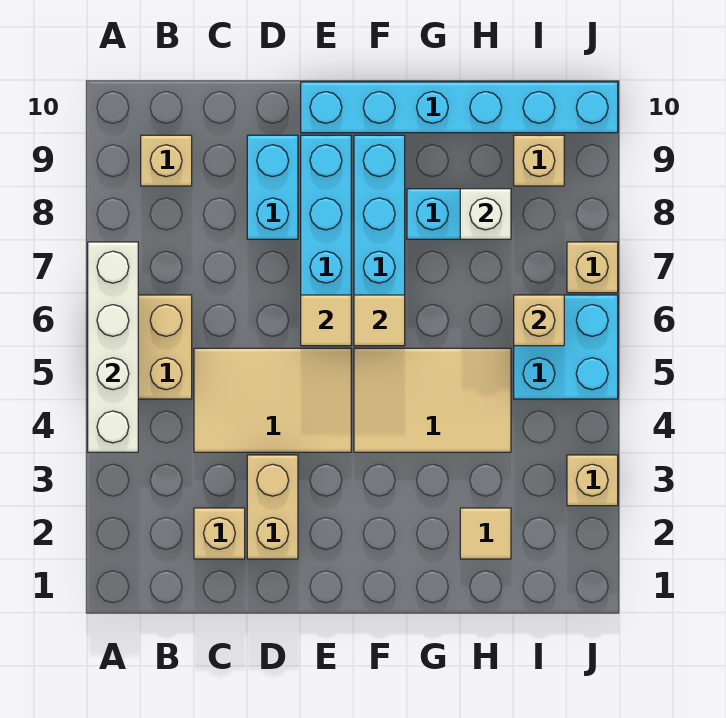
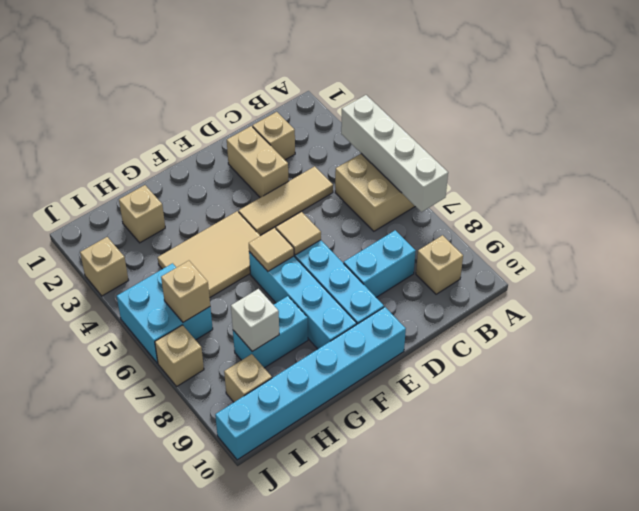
tan tile C4:E5 level 1 -> tan tile C4:E4 level 1
cyan brick D8:D9 level 1 -> cyan brick C8:D8 level 1
tan tile H2 level 1 -> tan brick H2 level 1

